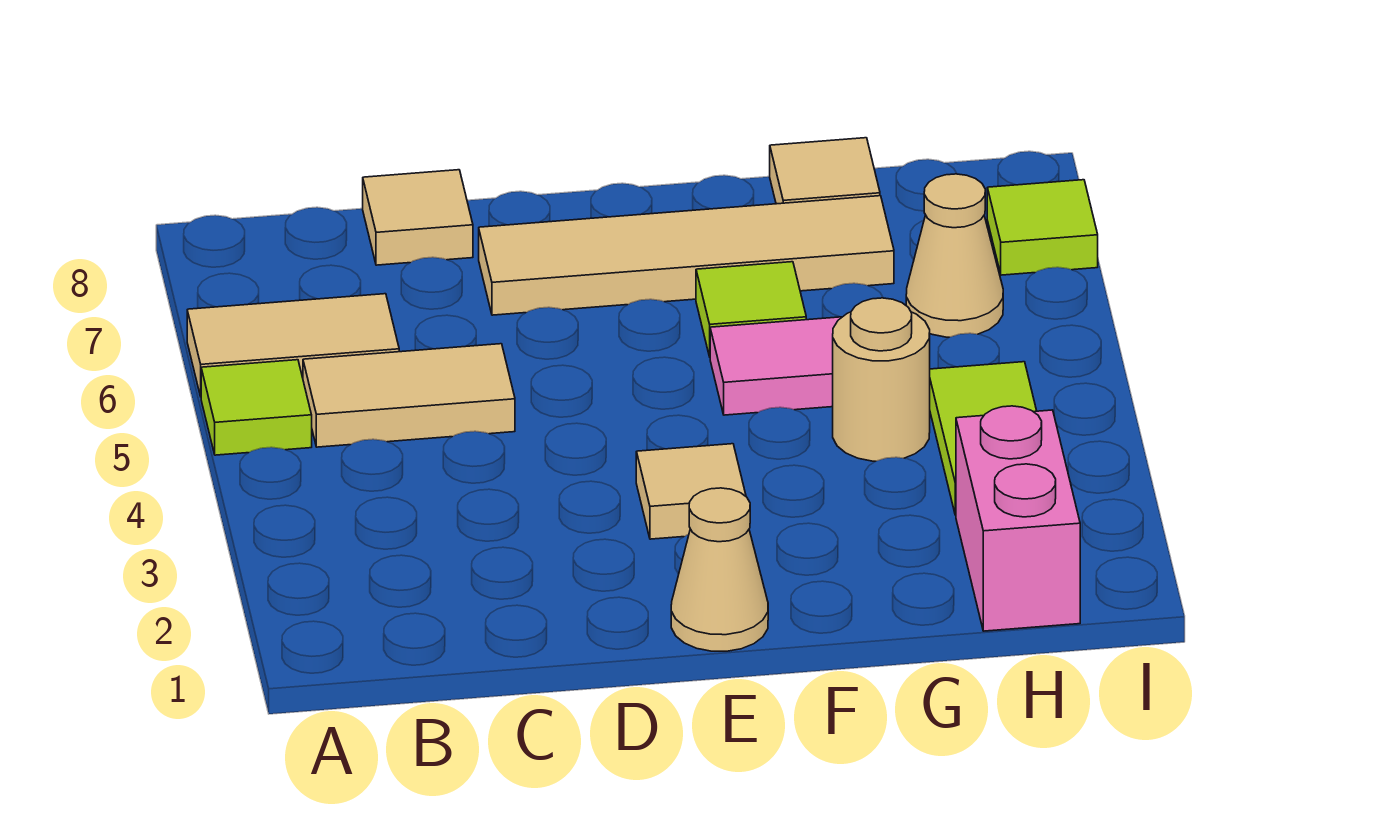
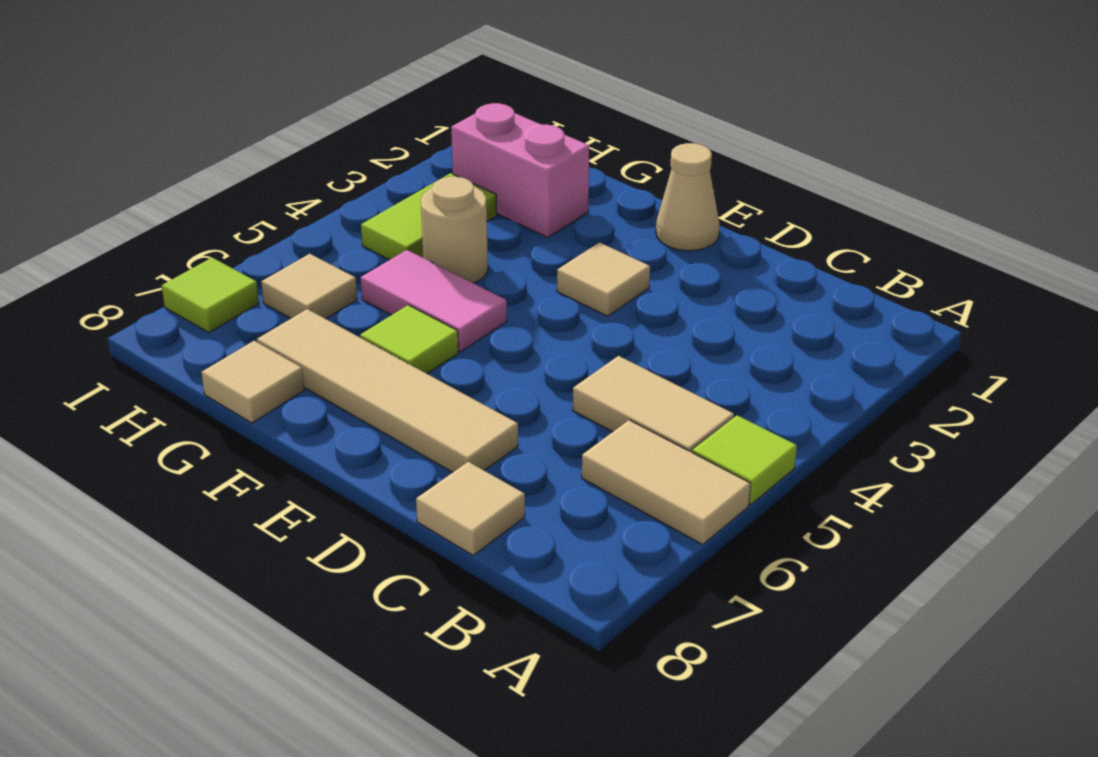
pink brick H1:H2 level 1 -> pink brick G2:H2 level 1
tan cone H6 level 1 -> tan tile H6 level 1

